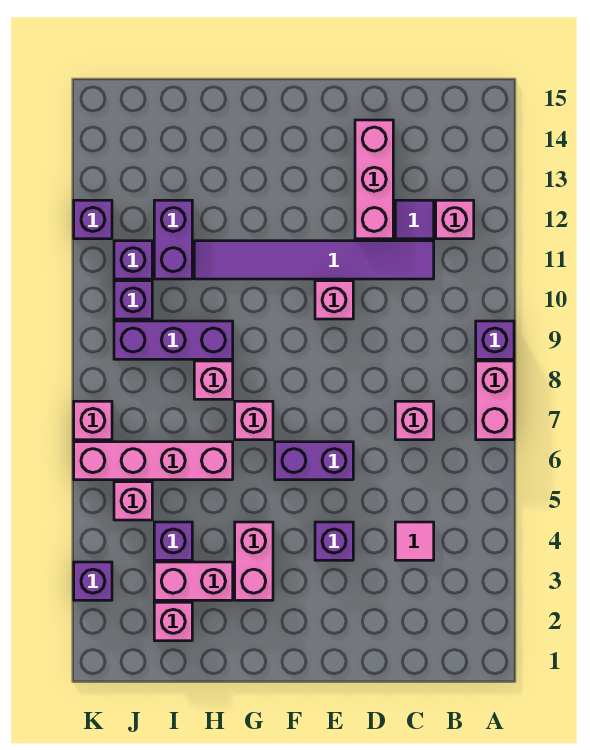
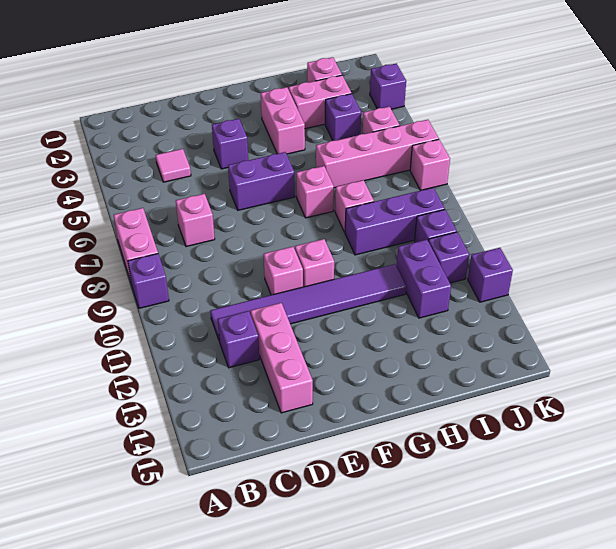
pink brick B12 level 1 -> pink brick F10 level 1
purple tile C12 level 1 -> purple brick C12 level 1

